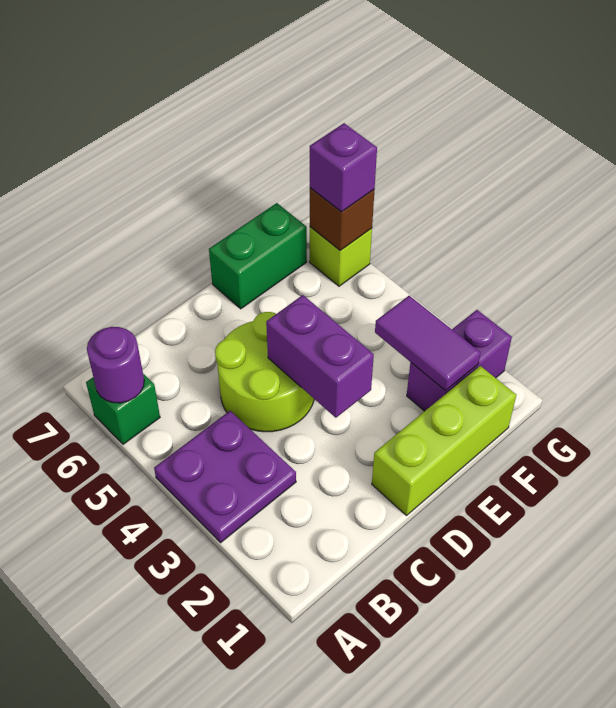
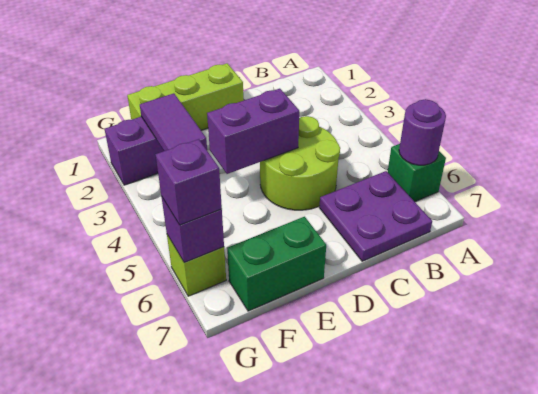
purple plate A3:B4 level 1 -> purple plate B6:C7 level 1
purple brick D3:D4 level 2 -> purple brick D4:E4 level 2
brown brick G6 level 2 -> purple brick G6 level 2

